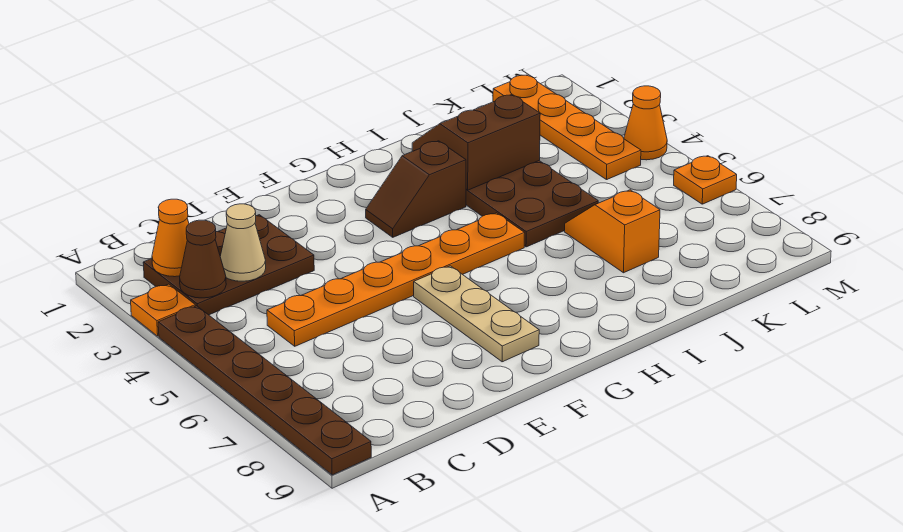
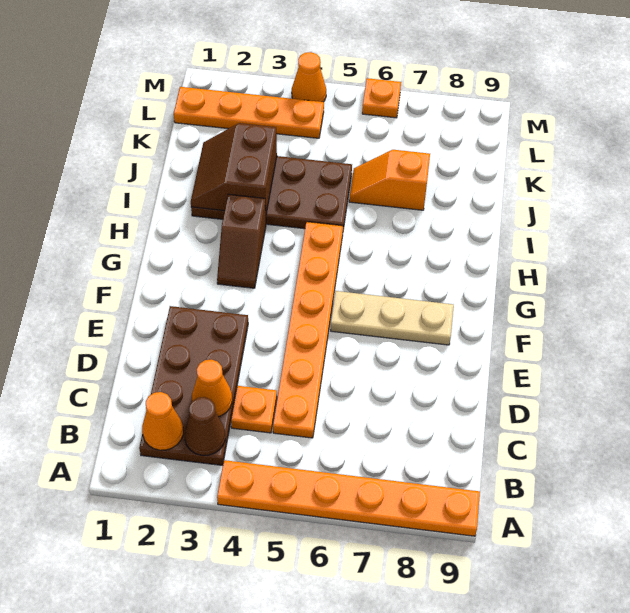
orange plate A3 level 1 -> orange plate C4 level 1
brown plate A4:A9 level 1 -> orange plate A4:A9 level 1
brown plate B2:D3 level 1 -> brown plate B2:E3 level 1
tan cone C3 level 2 -> orange cone C3 level 2

